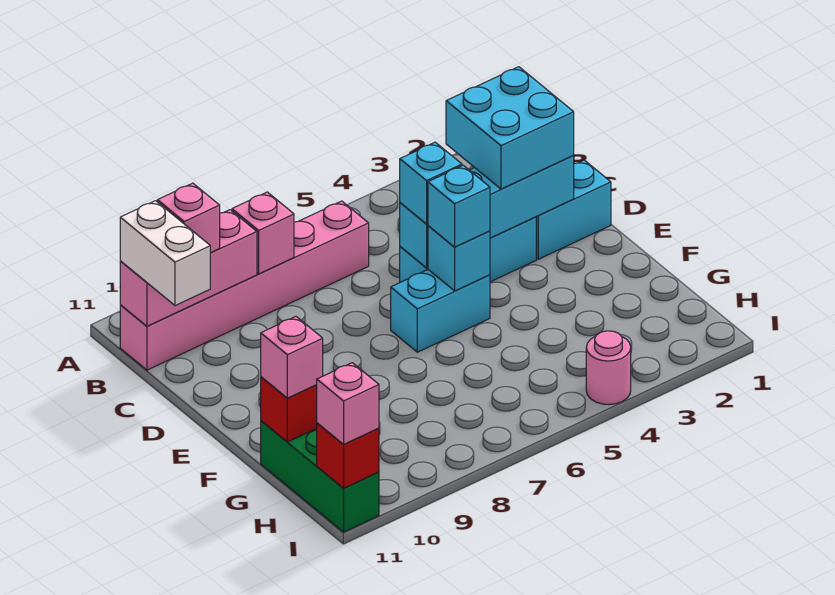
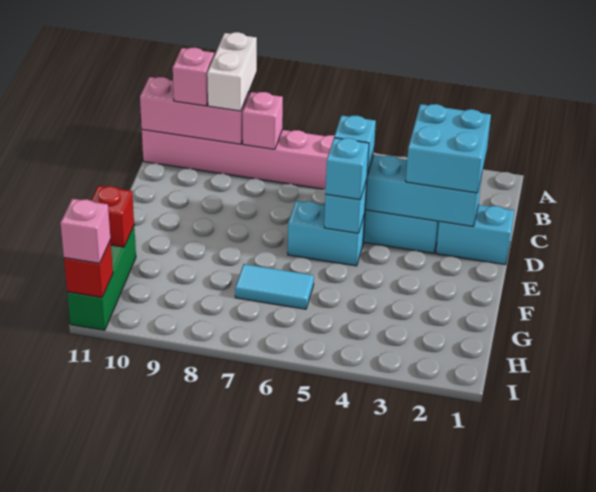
white brick B11:C11 level 3 -> white brick A9:B9 level 3
none -> cyan tile G6:G7 level 1
pink brick G11 level 3 -> none
pink round brick I4 level 1 -> none

